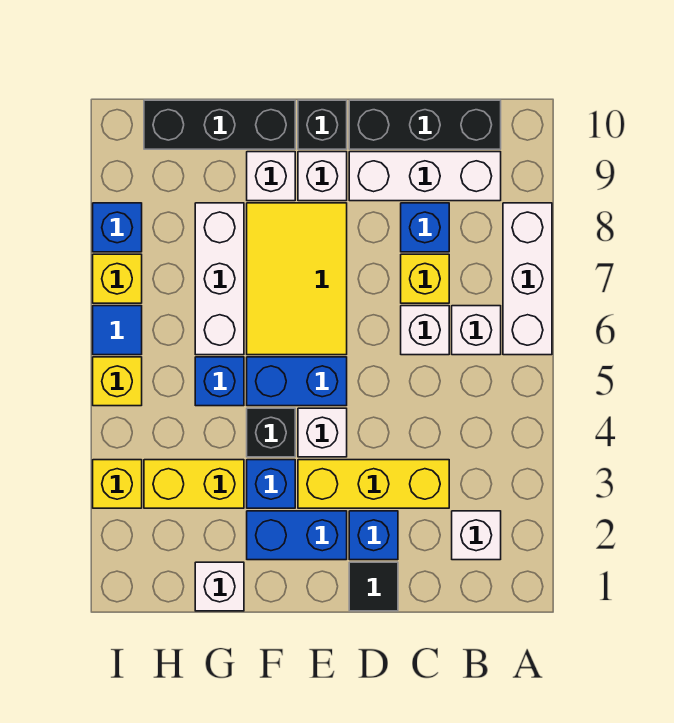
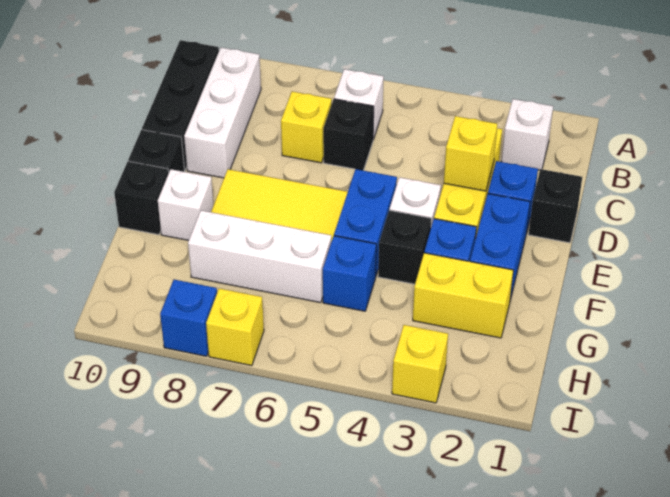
white brick A6:A8 level 1 -> none
white brick C6 level 1 -> black brick C6 level 1
blue brick C8 level 1 -> none
black tile D1 level 1 -> black brick D1 level 1
white brick E9 level 1 -> none
black brick F10:H10 level 1 -> black brick F10 level 1
white brick G1 level 1 -> none
yellow brick G3:H3 level 1 -> yellow brick G2:G3 level 1
yellow brick I5 level 1 -> yellow brick D3 level 2
blue tile I6 level 1 -> none

